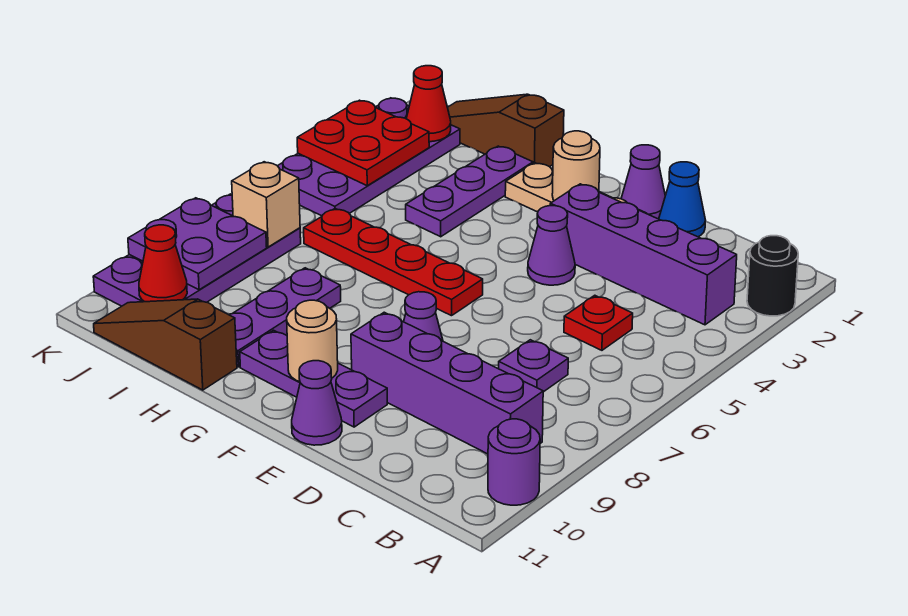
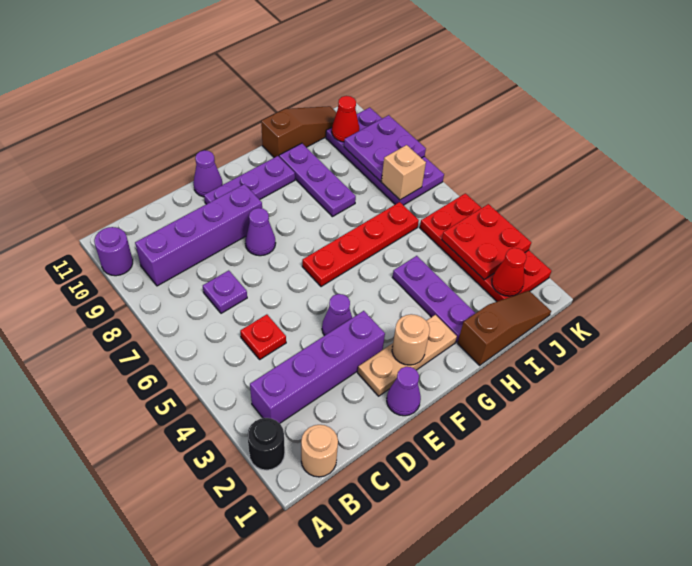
blue cone D1 level 1 -> none
tan round brick F10 level 2 -> tan round brick B1 level 1
purple plate J2:K5 level 1 -> red plate J2:K5 level 1

